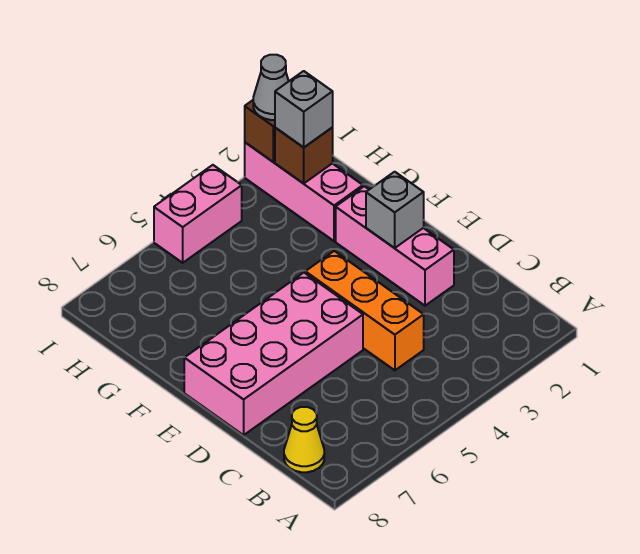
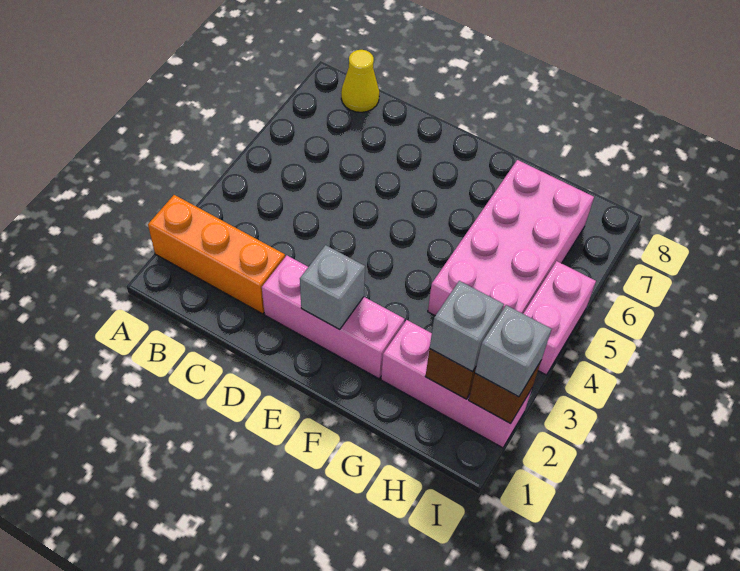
orange brick C4:E4 level 1 -> orange brick A2:C2 level 1
pink brick D5:E8 level 1 -> pink brick G4:H7 level 1
grey cone I2 level 3 -> grey brick I2 level 3

